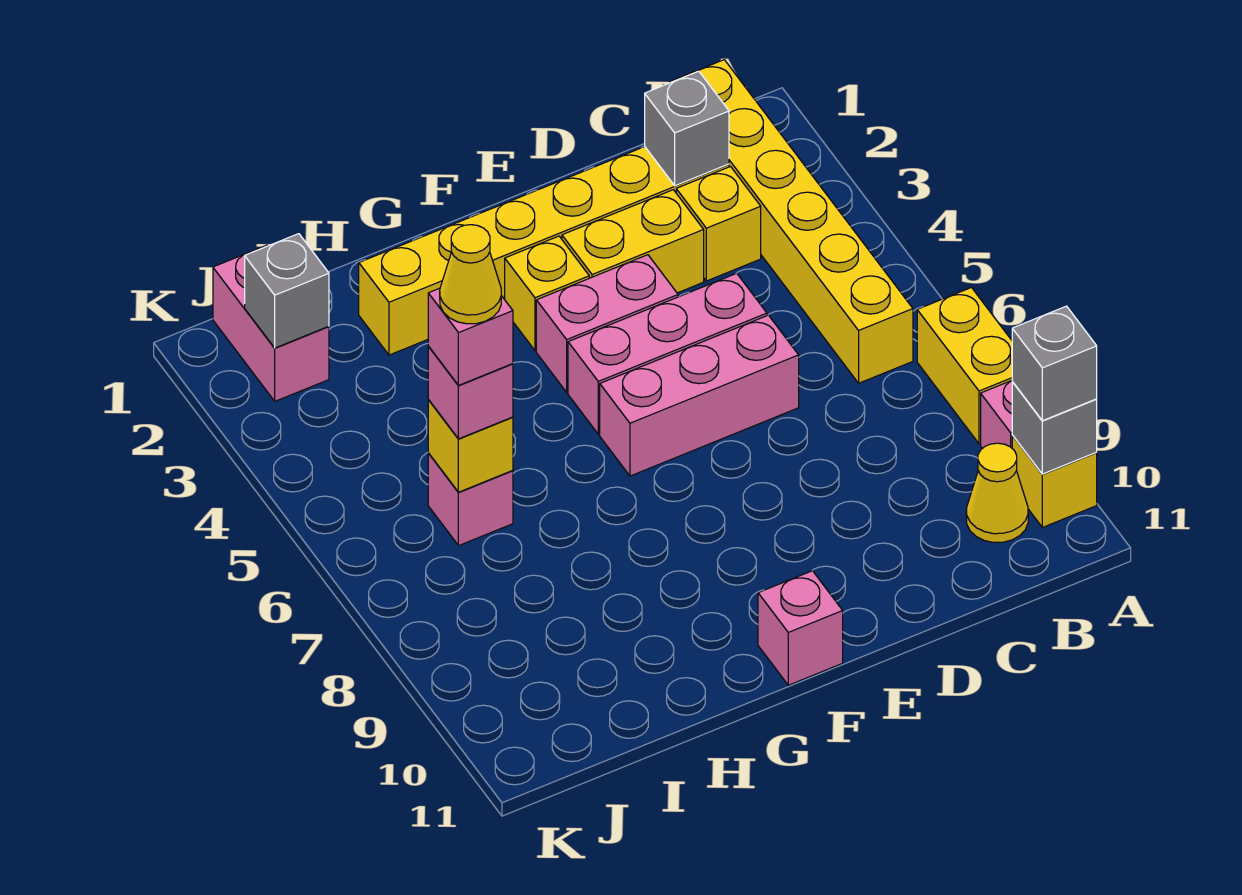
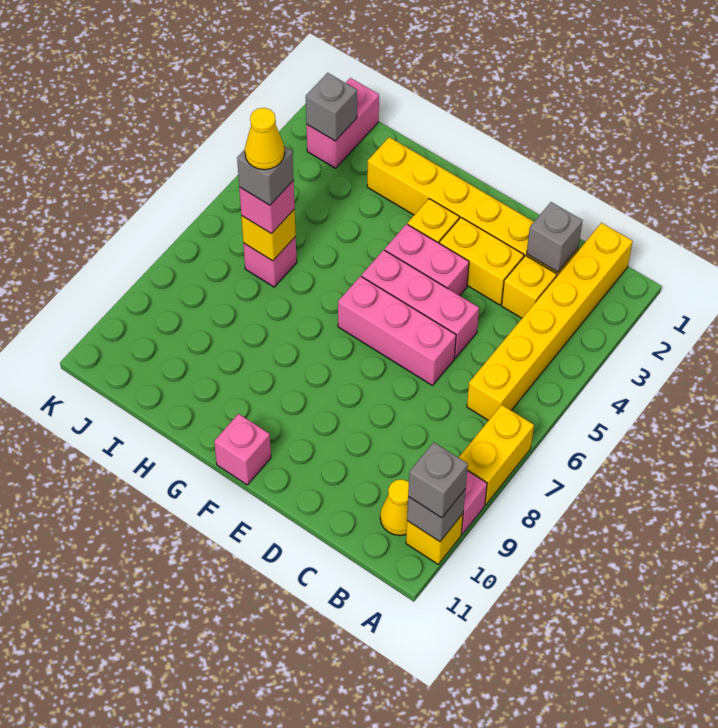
pink brick I6 level 4 -> grey brick I6 level 4

